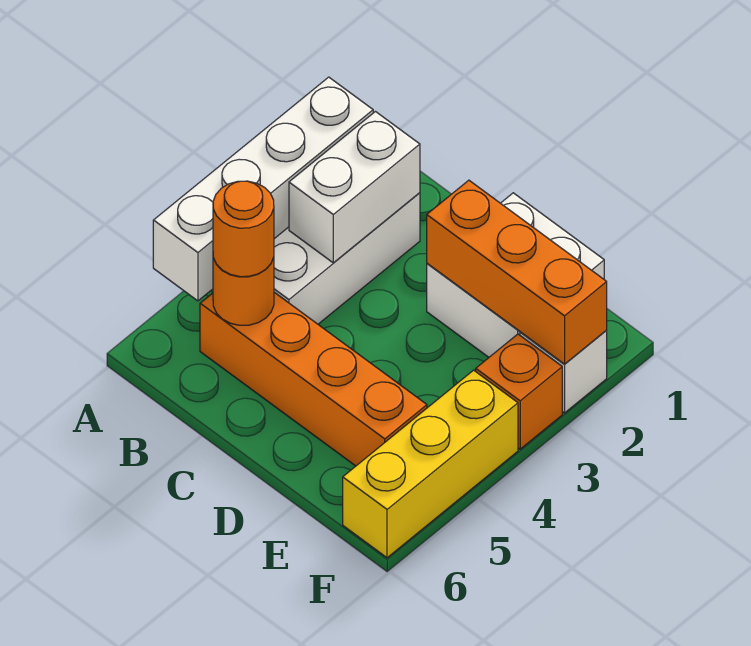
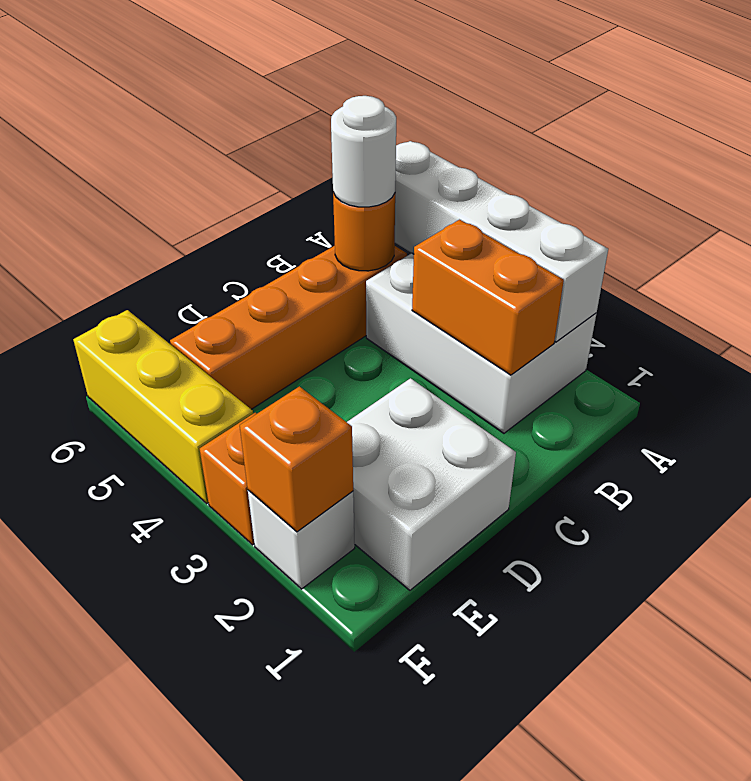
white brick B2:B3 level 2 -> orange brick B2:B3 level 2
orange round brick B5 level 3 -> white round brick B5 level 3
orange brick D2:F2 level 2 -> orange brick F2 level 2

